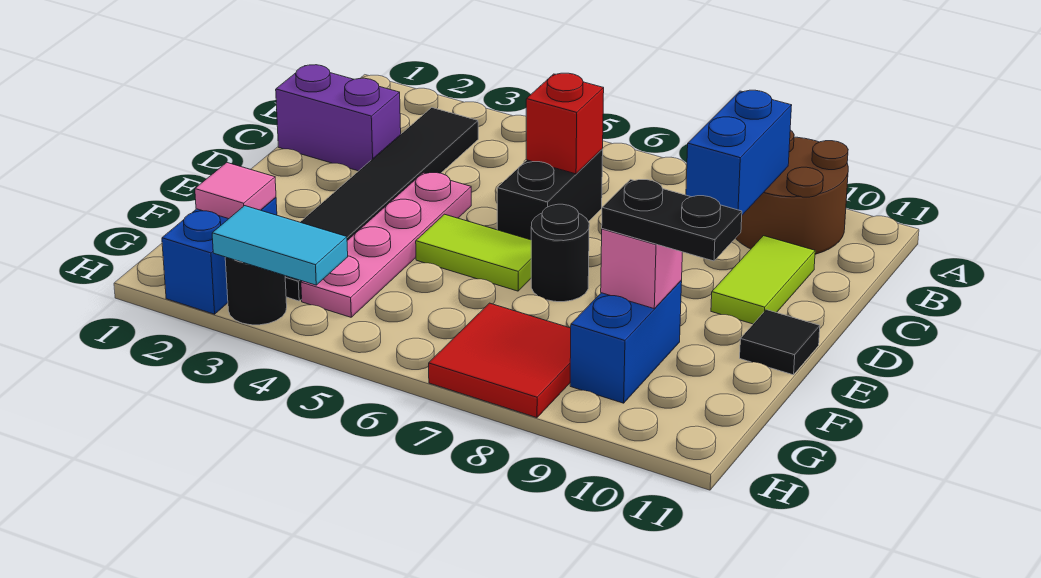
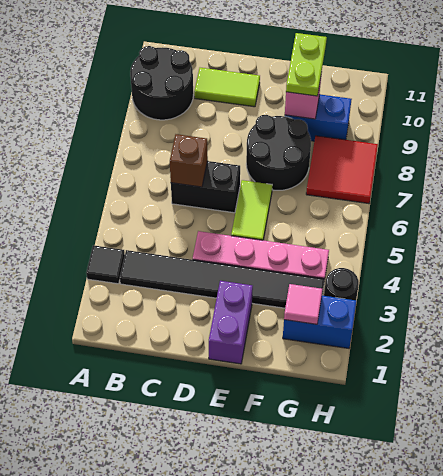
brown round brick A9:B10 level 1 -> black round brick A9:B10 level 1
blue brick B9:C9 level 2 -> none
purple brick C1:C2 level 1 -> purple brick E1:E2 level 1
red brick C6 level 2 -> brown brick C6 level 2
black round brick E7 level 1 -> black round brick E7:F8 level 1
black tile E11 level 1 -> black tile A3 level 1
black plate F9:F10 level 3 -> lime plate F9:F10 level 3
cyan tile H3:H4 level 2 -> none

